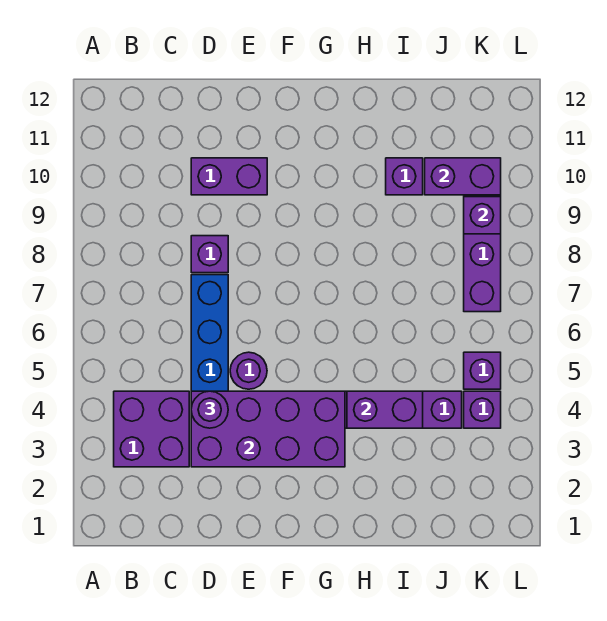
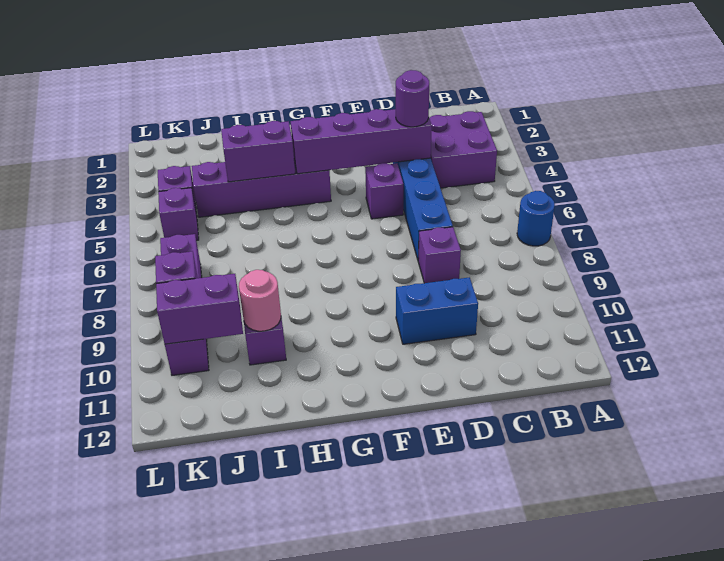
none -> blue round brick A7 level 1
purple brick D3:G4 level 2 -> purple brick D4:G4 level 2
purple brick D10:E10 level 1 -> blue brick D10:E10 level 1
purple round brick E5 level 1 -> purple brick E5 level 1
none -> pink round brick I10 level 2

